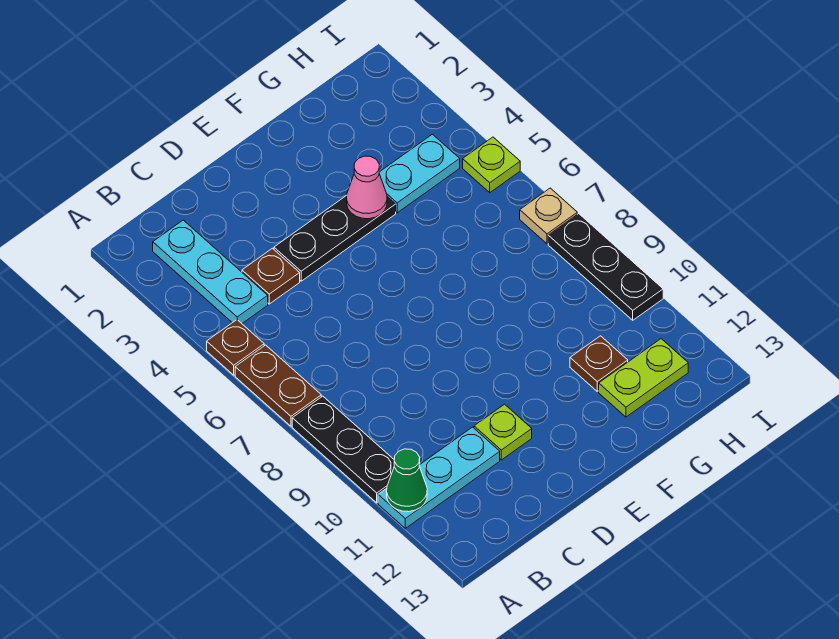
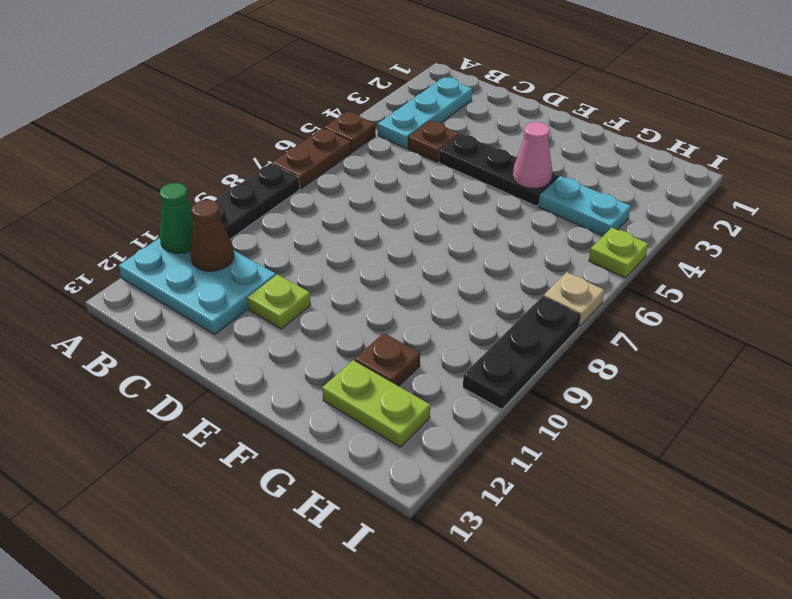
cyan plate A11:C11 level 1 -> cyan plate A11:C12 level 1
none -> brown cone B11 level 2

